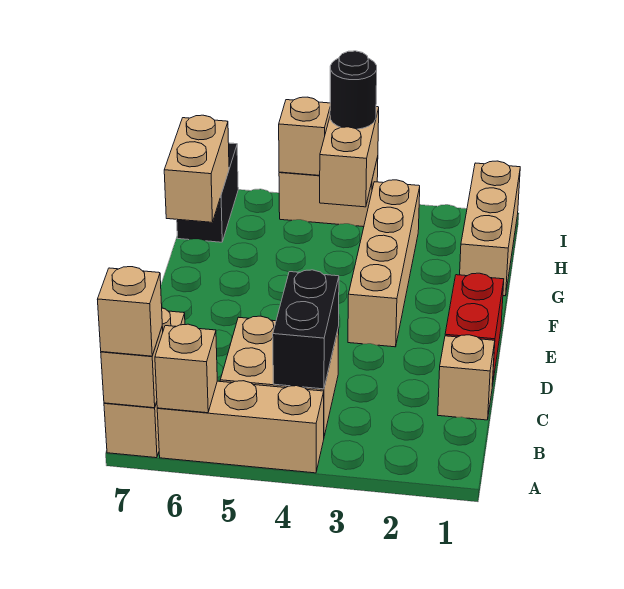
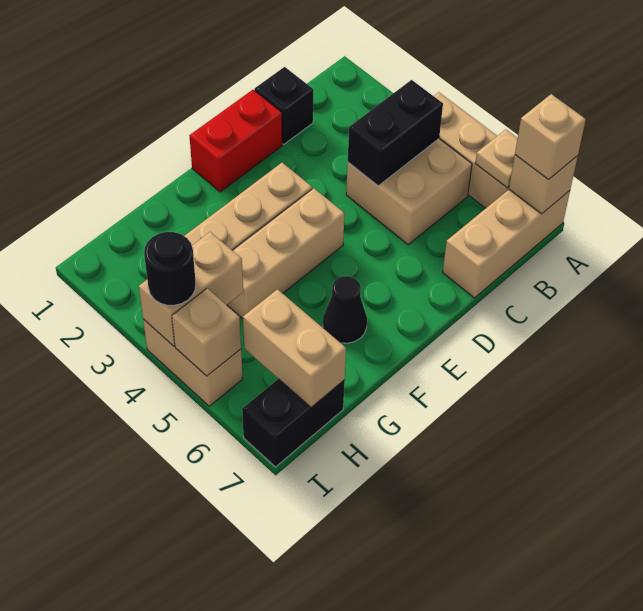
tan brick A6 level 2 -> tan plate A6 level 2
tan brick C1 level 1 -> black brick C1 level 1
none -> black cone F6 level 1
tan brick G1:I1 level 1 -> tan brick E4:G4 level 1
tan brick G7:H7 level 2 -> tan brick H6:H7 level 2

